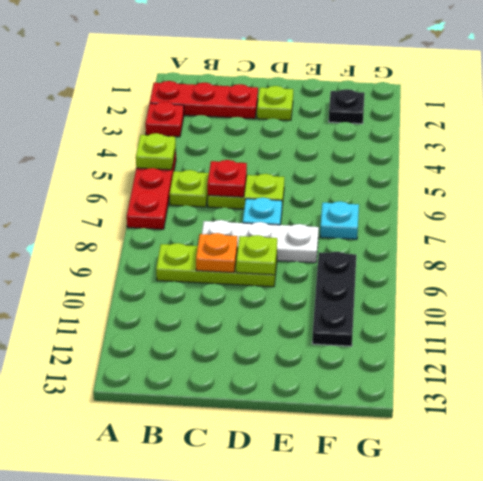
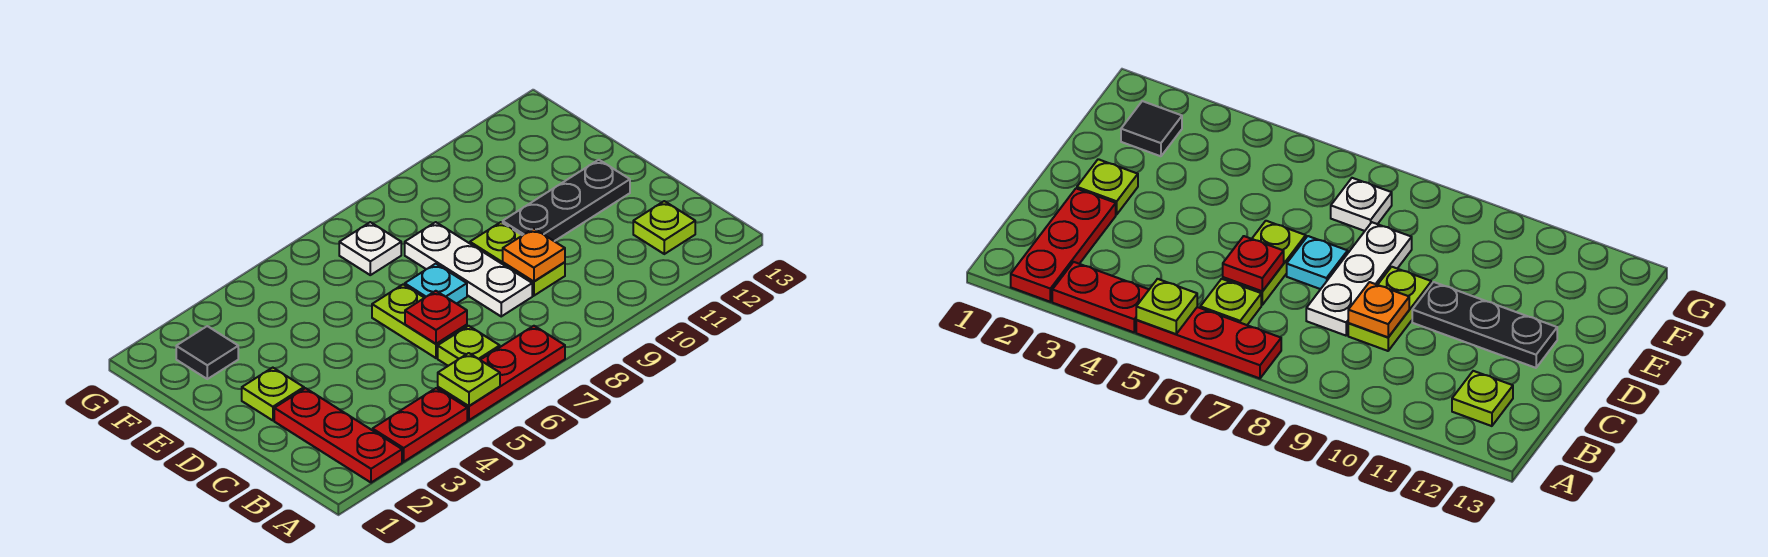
red plate A3 level 1 -> red plate A3:A4 level 1
lime plate B9:D9 level 1 -> lime plate C9:D9 level 1
lime plate D9 level 2 -> lime plate B12 level 1
black plate F2 level 1 -> black tile F2 level 1
cyan plate F7 level 1 -> white plate F7 level 1
black plate F9:F11 level 1 -> black plate D10:D12 level 1

